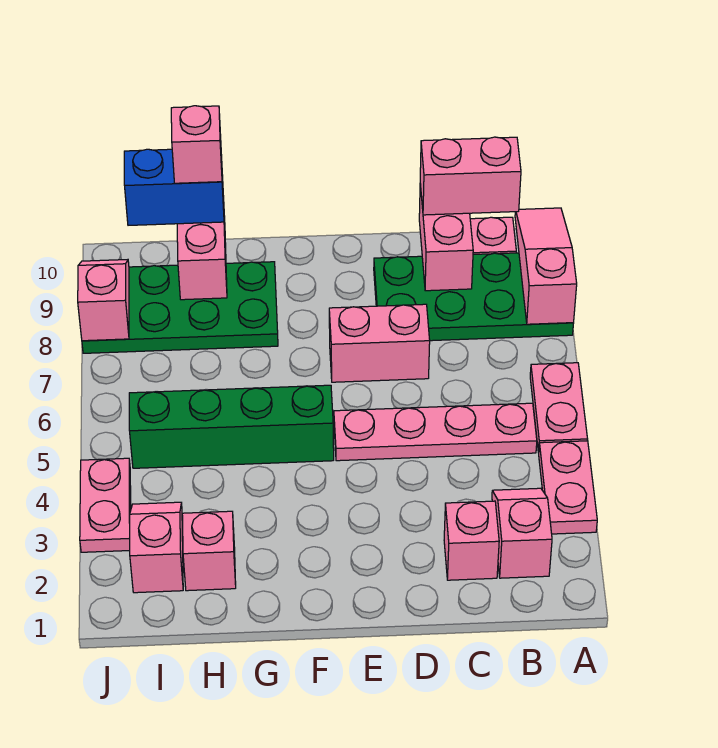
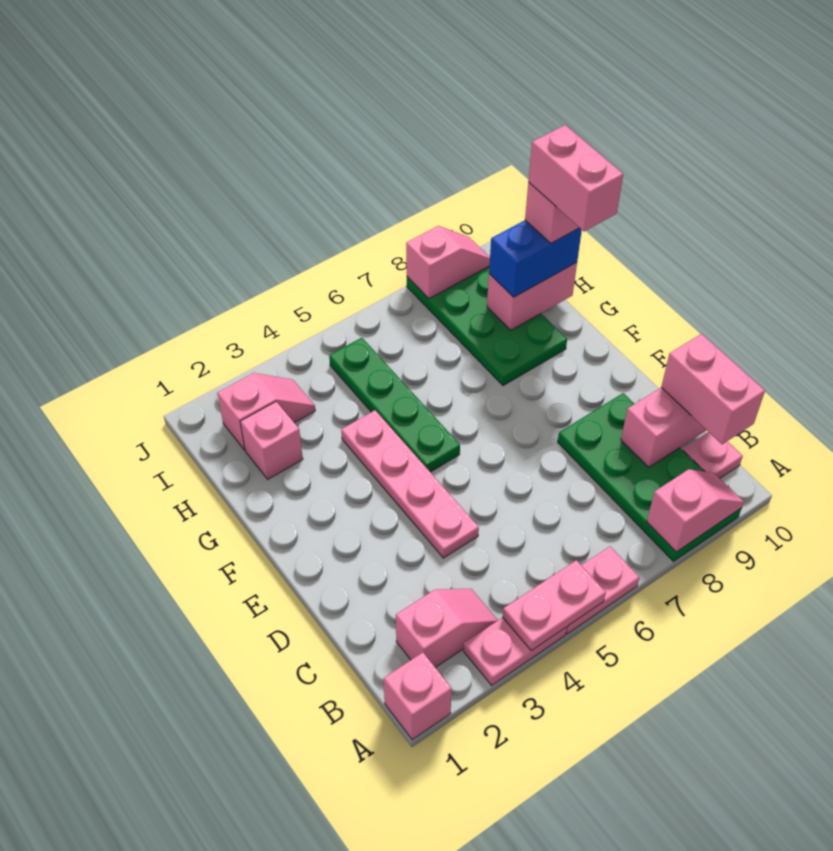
pink slope A8:A10 level 2 top 8 -> pink slope A8:A9 level 2 top 8
pink plate B5:E5 level 1 -> pink plate D4:G4 level 1
pink brick C2 level 1 -> pink brick A1 level 1
pink brick D7:E7 level 1 -> pink brick G10:H10 level 5
green brick F5:I5 level 1 -> green plate F5:I5 level 1
blue brick H10:I10 level 3 -> blue brick H9:H10 level 3
pink plate J3:J4 level 1 -> pink plate A4:A5 level 2

